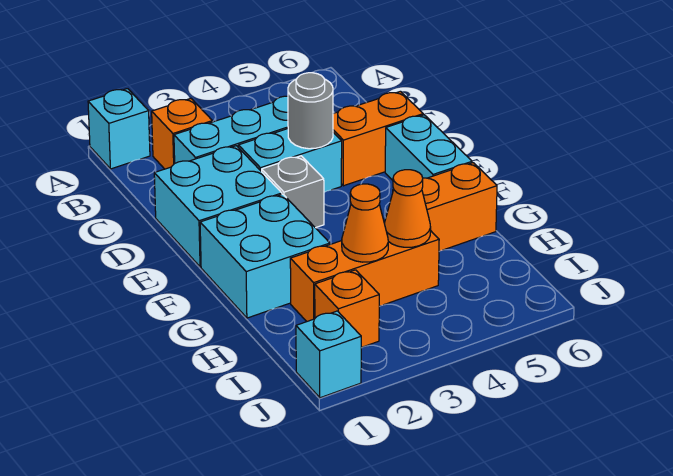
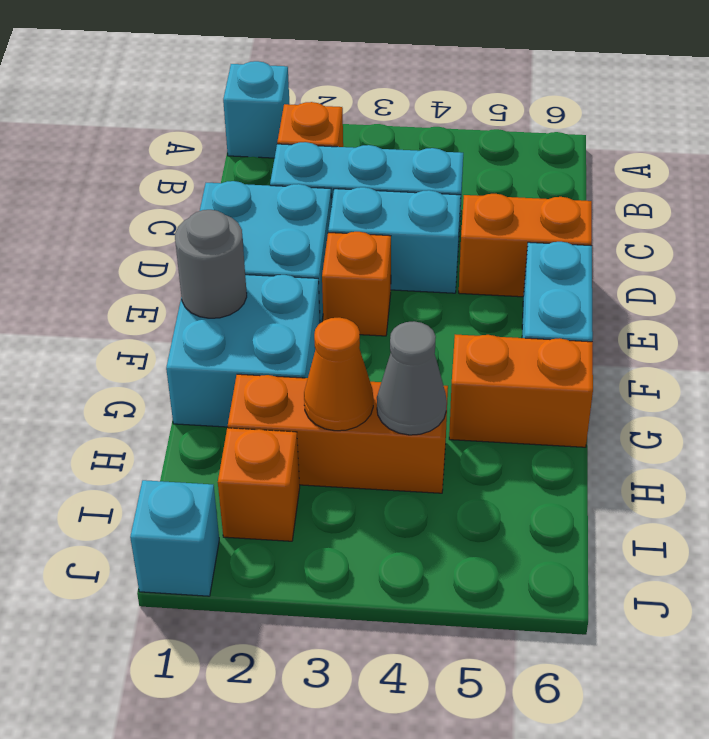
grey round brick D4 level 2 -> grey round brick F1 level 2
grey brick E3 level 1 -> orange brick E3 level 1
orange cone H4 level 2 -> grey cone H4 level 2

